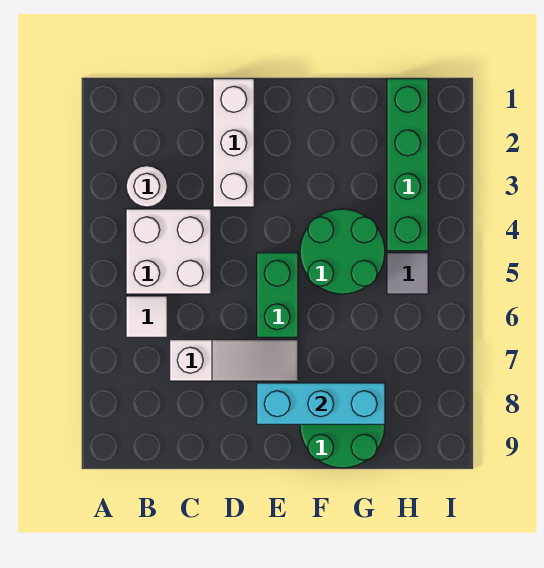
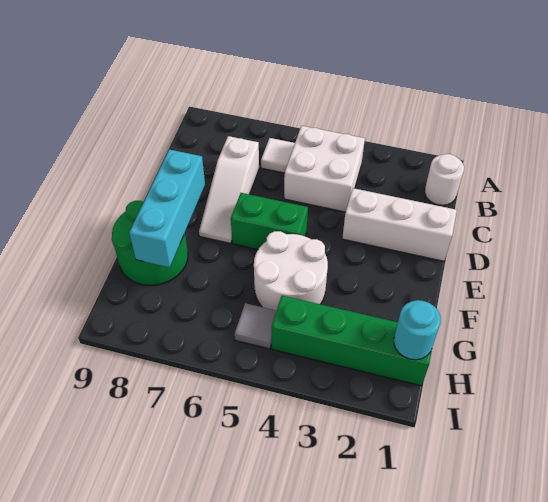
white round brick B3 level 1 -> white round brick B1 level 1
green round brick F4:G5 level 1 -> white round brick F4:G5 level 1
none -> cyan round brick H1 level 2

